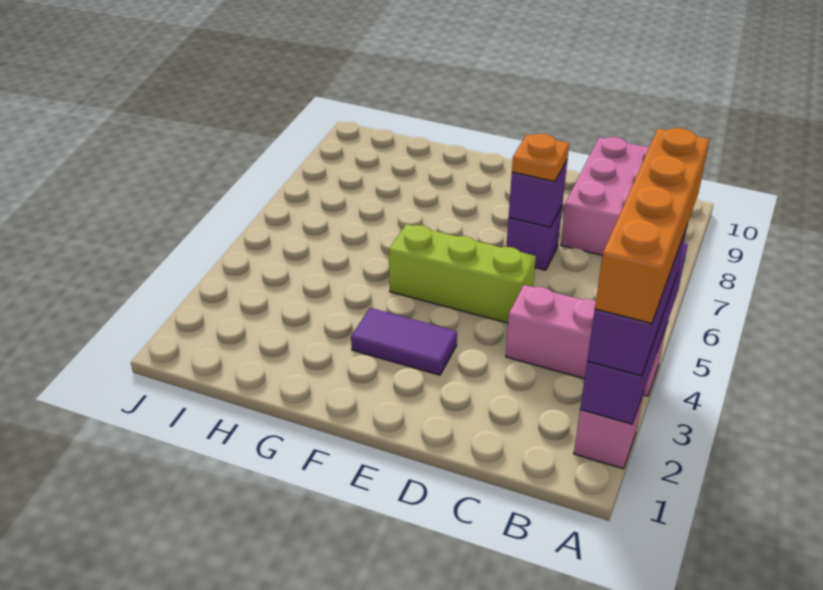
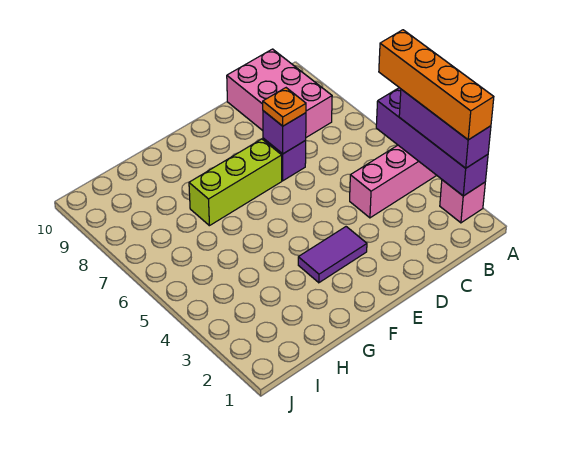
lime brick D5:F5 level 1 -> lime brick E7:G7 level 1

